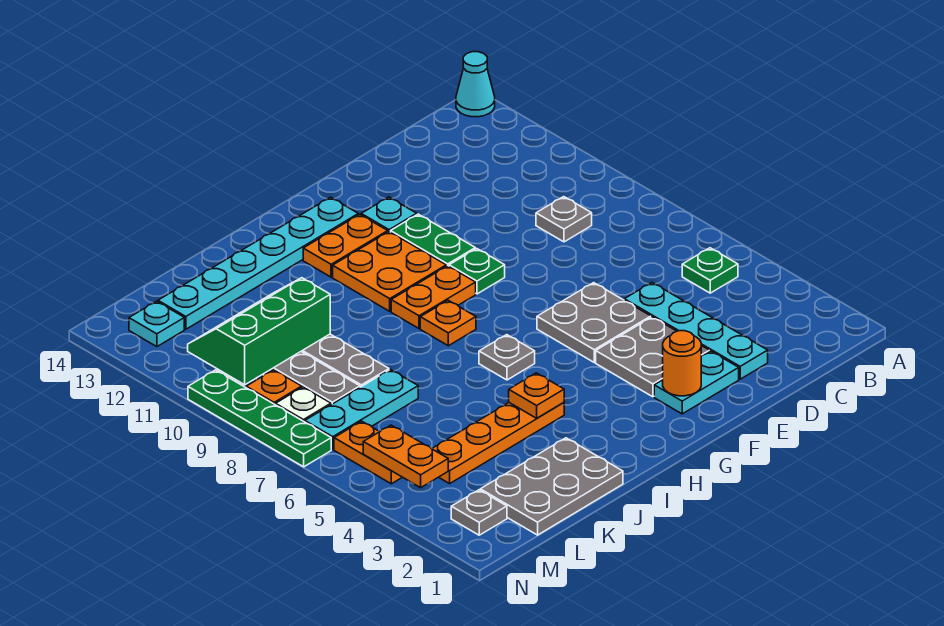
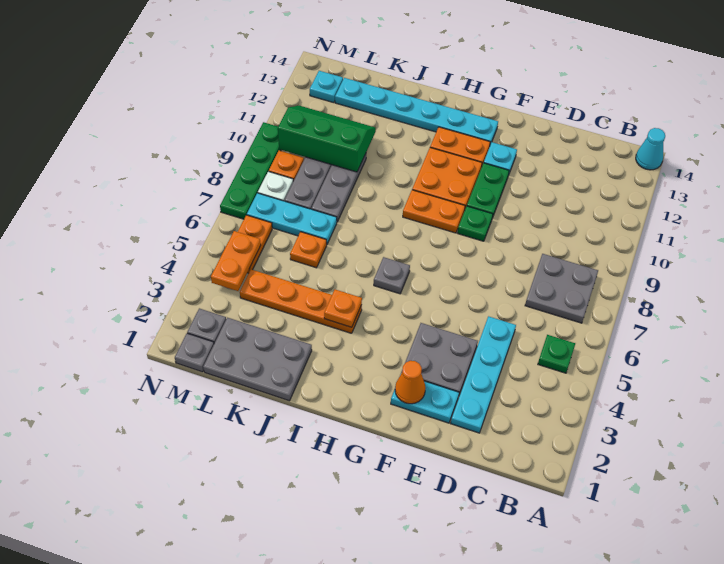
grey plate C9 level 1 -> grey plate M1 level 1
grey plate E5:F6 level 1 -> grey plate B7:C8 level 1
orange round brick F2 level 2 -> orange cone F2 level 2
orange plate H8 level 1 -> orange plate K6 level 1

